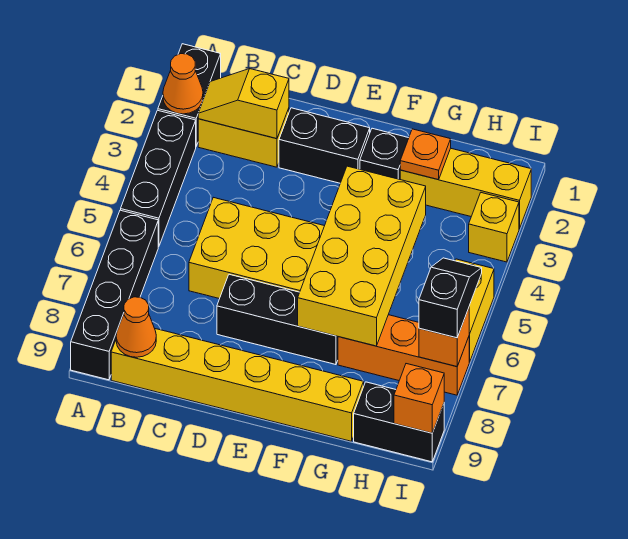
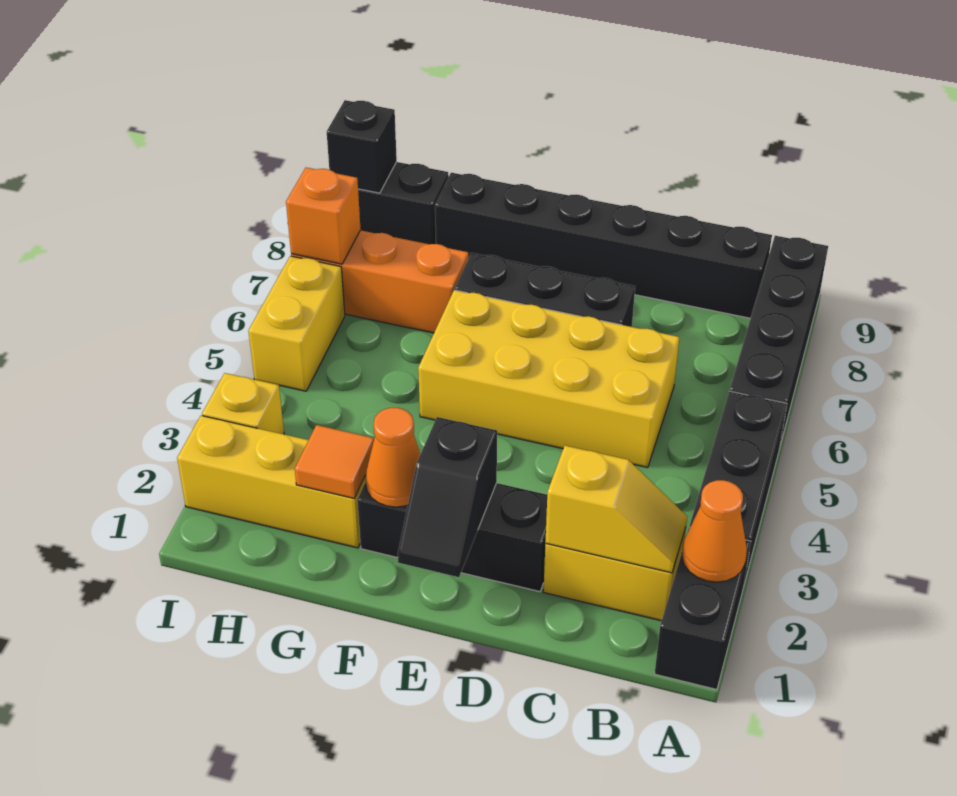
yellow brick B9:G9 level 1 -> black brick B9:G9 level 1
orange cone B9 level 2 -> orange cone F2 level 2
yellow brick F4:G7 level 2 -> none
orange plate G2 level 2 -> orange tile G2 level 2
black slope I6:I7 level 3 top 7 -> black slope E1:E2 level 2 top 2
orange brick I9 level 2 -> black brick I9 level 2

